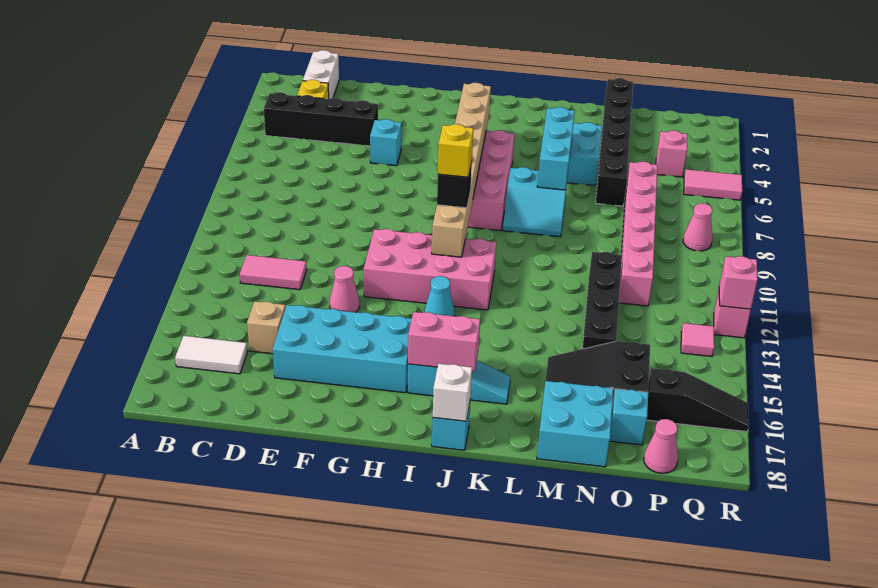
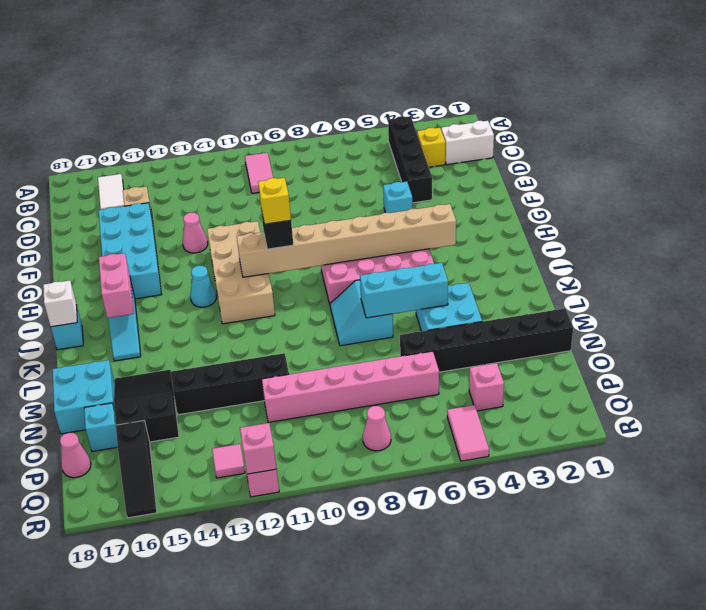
pink tile C12:D12 level 1 -> pink tile B10:C10 level 1
pink brick G11:J12 level 1 -> tan brick G11:J12 level 1

